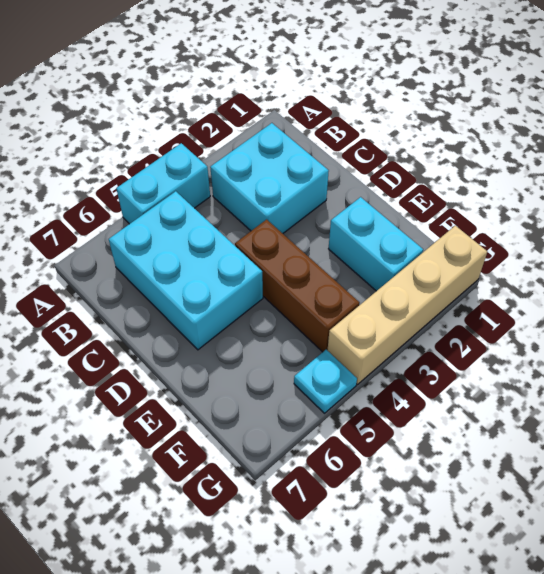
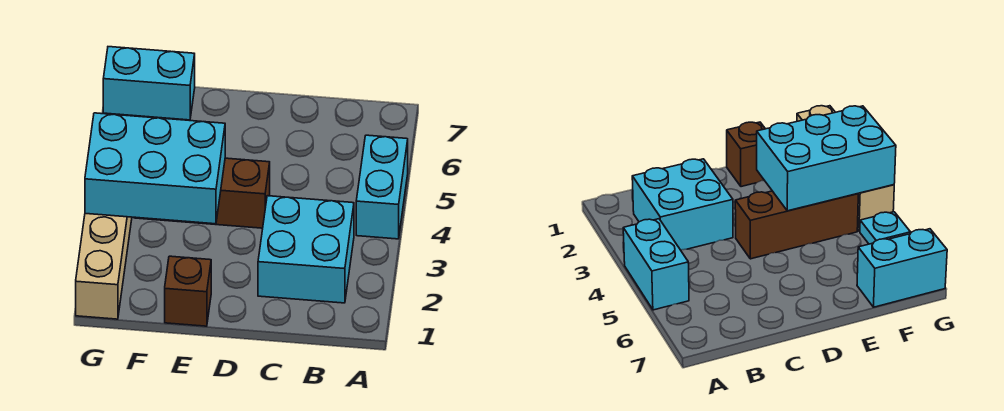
cyan brick B5:D6 level 1 -> cyan brick E3:G4 level 2
none -> brown brick E1 level 1
cyan brick E2:F2 level 1 -> cyan brick F7:G7 level 1

